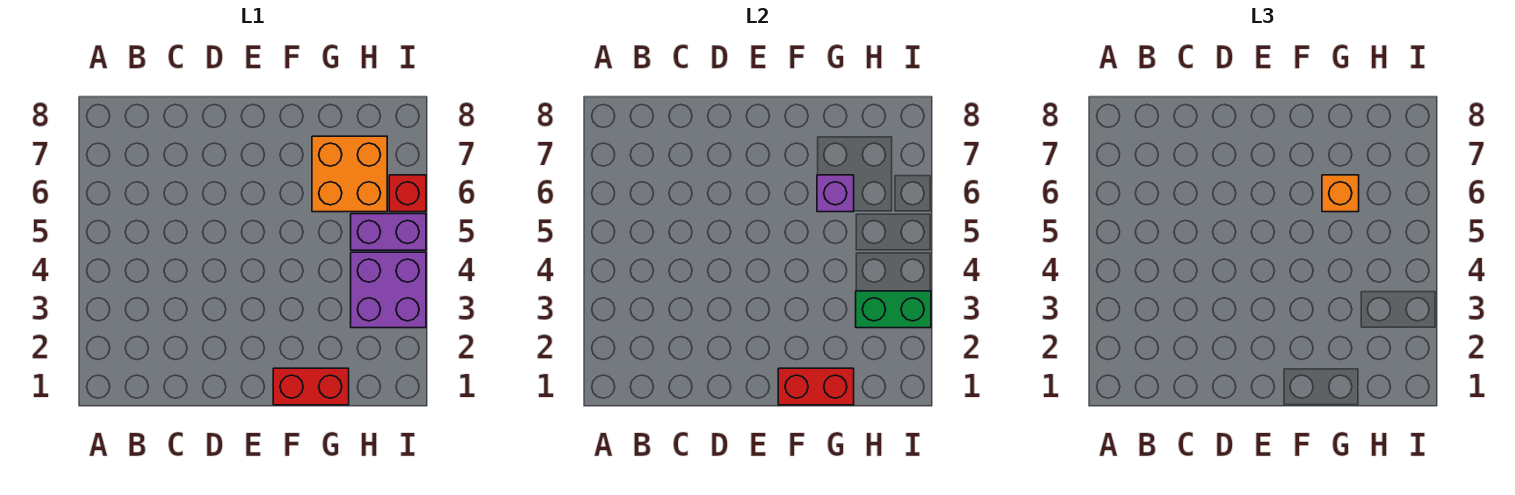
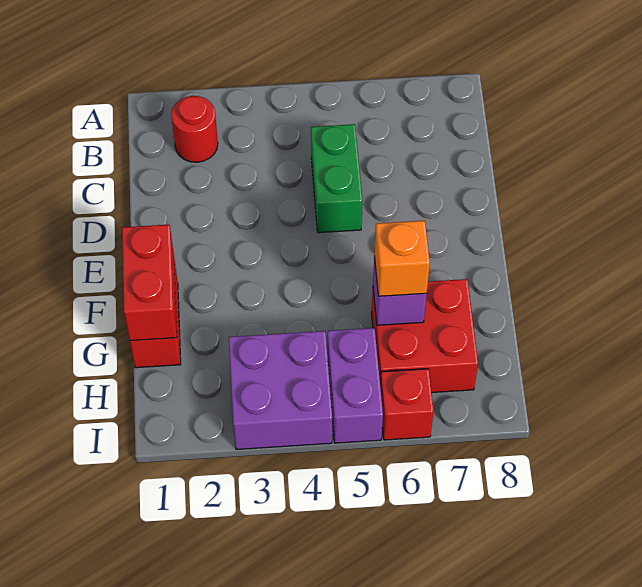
none -> red round brick B2 level 1
orange brick G6:H7 level 1 -> red brick G6:H7 level 1
green brick H3:I3 level 2 -> green brick C5:D5 level 1

